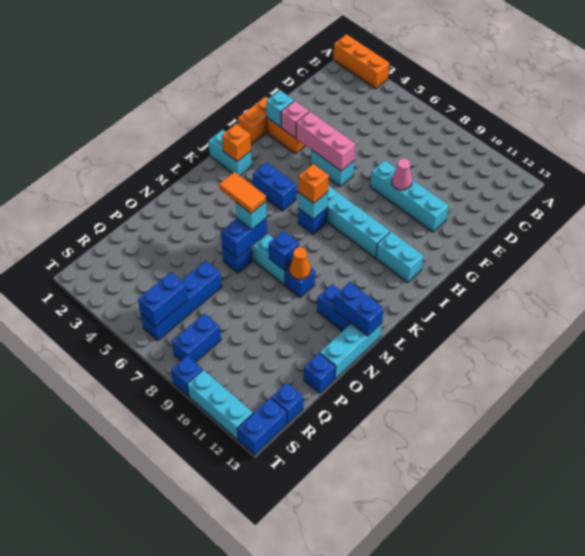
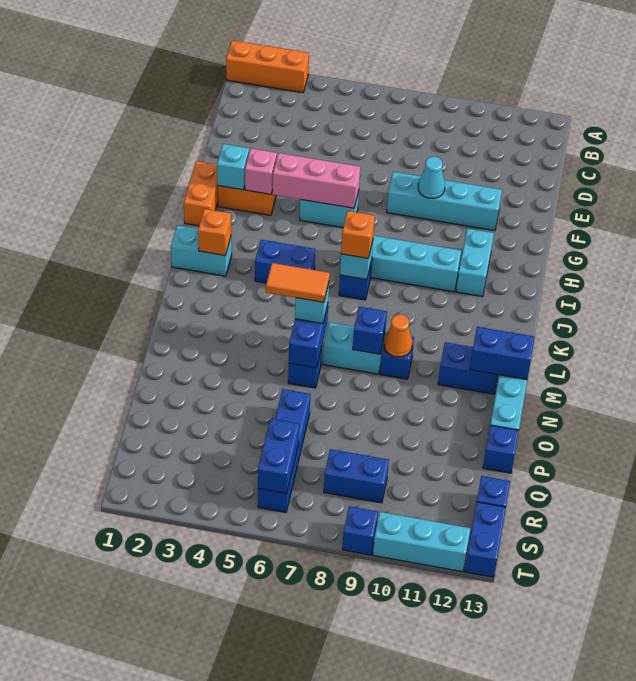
pink cone F9 level 2 -> cyan cone F9 level 2
cyan brick I11:I12 level 1 -> cyan brick H11:I11 level 1
blue brick R8:S8 level 1 -> blue brick R8:R9 level 1

